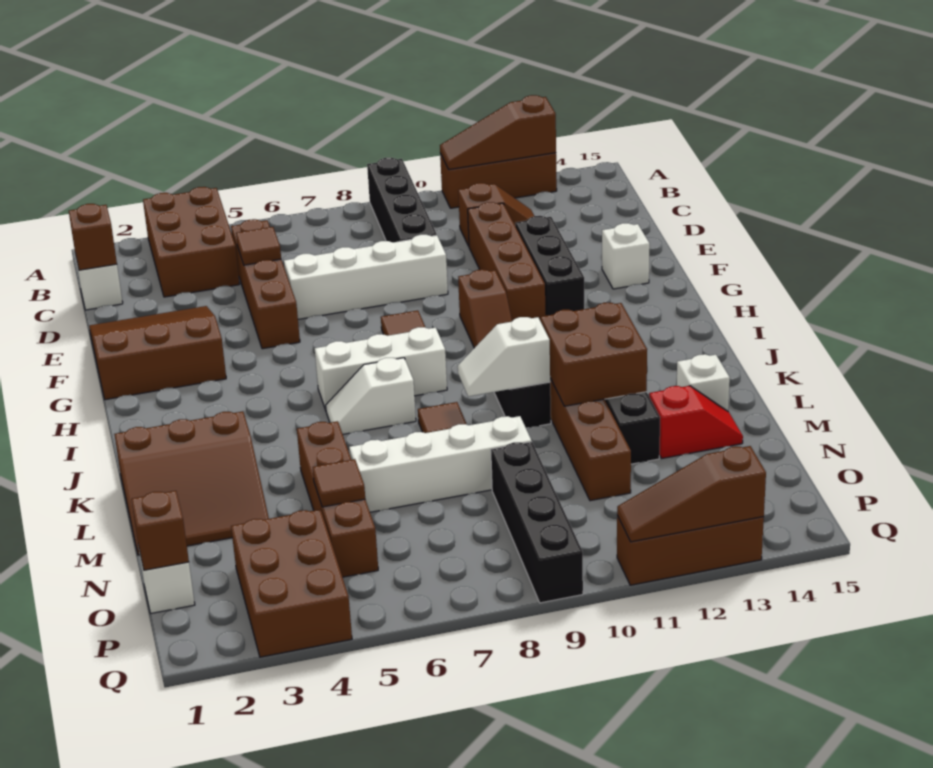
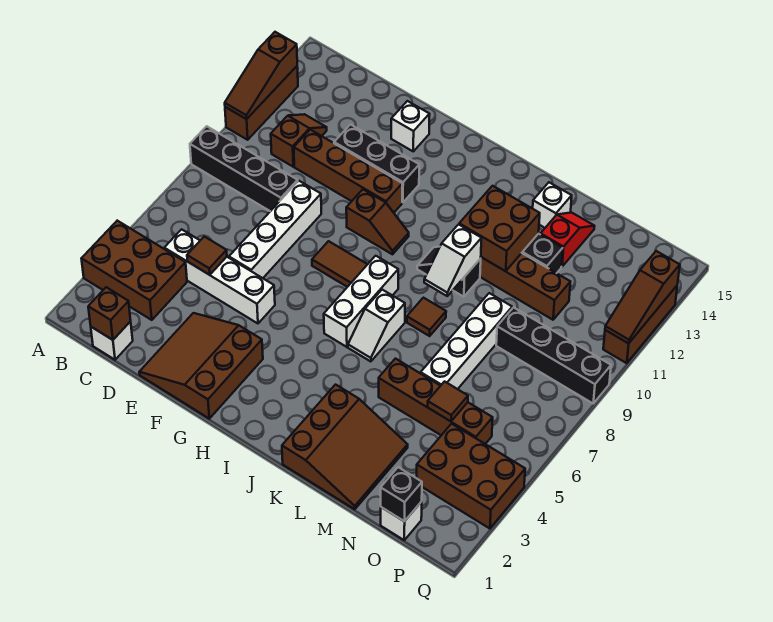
brown brick C5:F5 level 1 -> white brick C5:F5 level 1
brown brick O1 level 2 -> black brick O1 level 2

